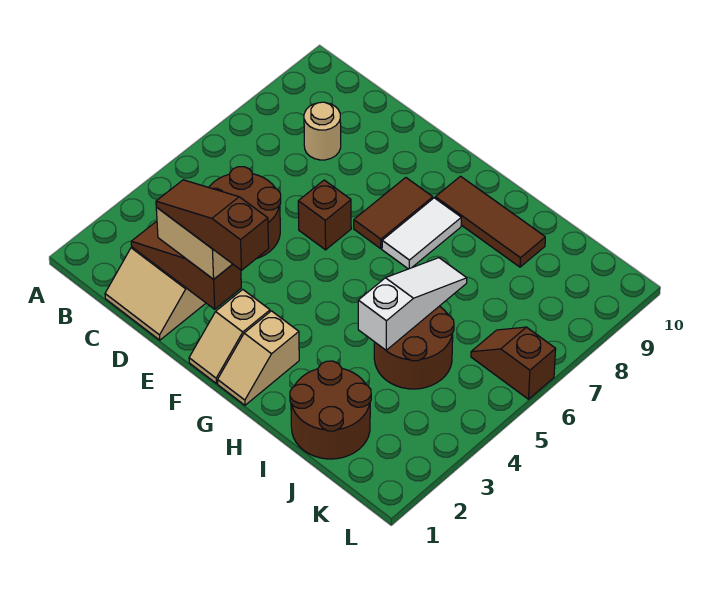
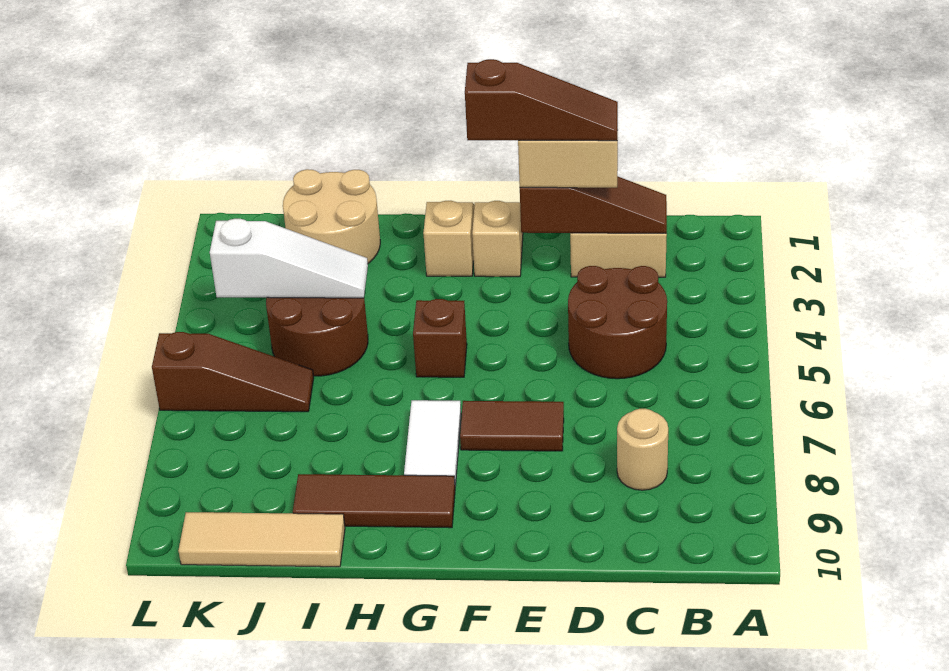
brown brick E6 level 1 -> brown brick G5 level 1
brown tile F7:F8 level 1 -> brown tile E7:F7 level 1
brown round brick I1:J2 level 1 -> tan round brick I1:J2 level 1
white slope I4:I6 level 2 top 4 -> white slope I4:K4 level 2 top K
none -> tan tile I10:K10 level 1
brown slope K6:L6 level 1 top L -> brown slope J6:L6 level 1 top L

